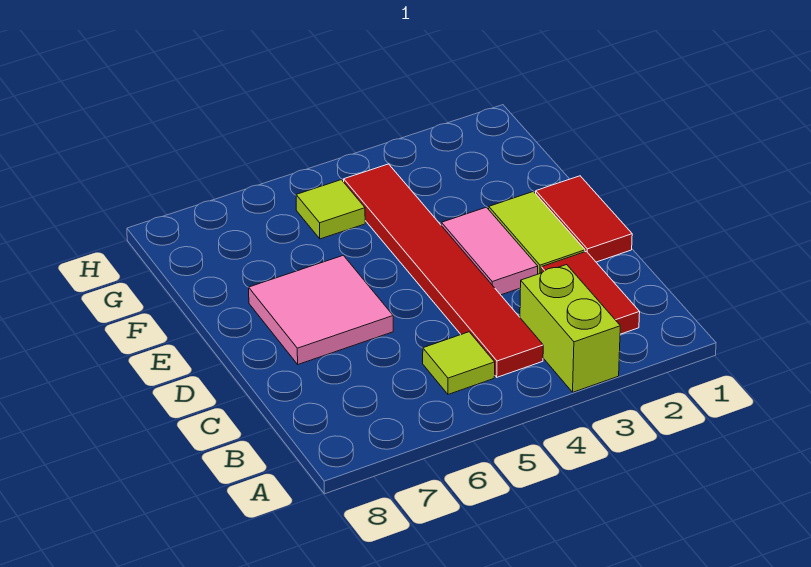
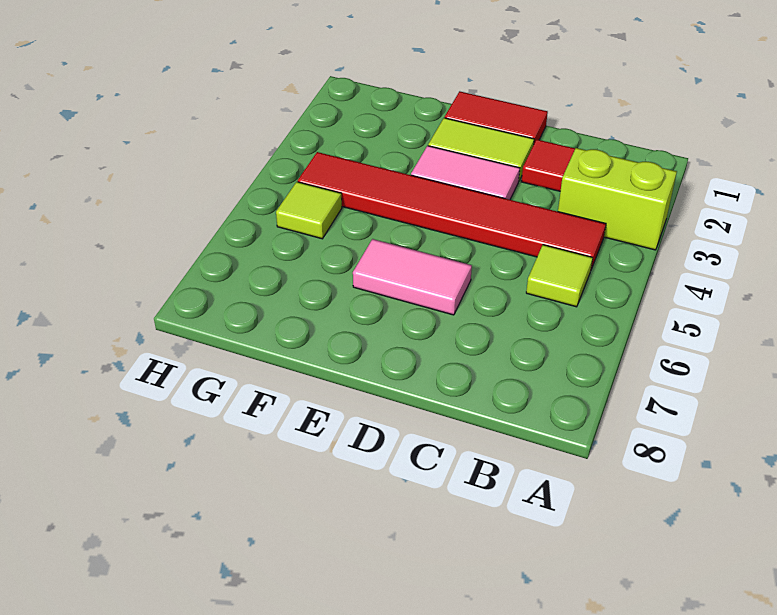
pink tile D6:E7 level 1 -> pink tile D6:E6 level 1

